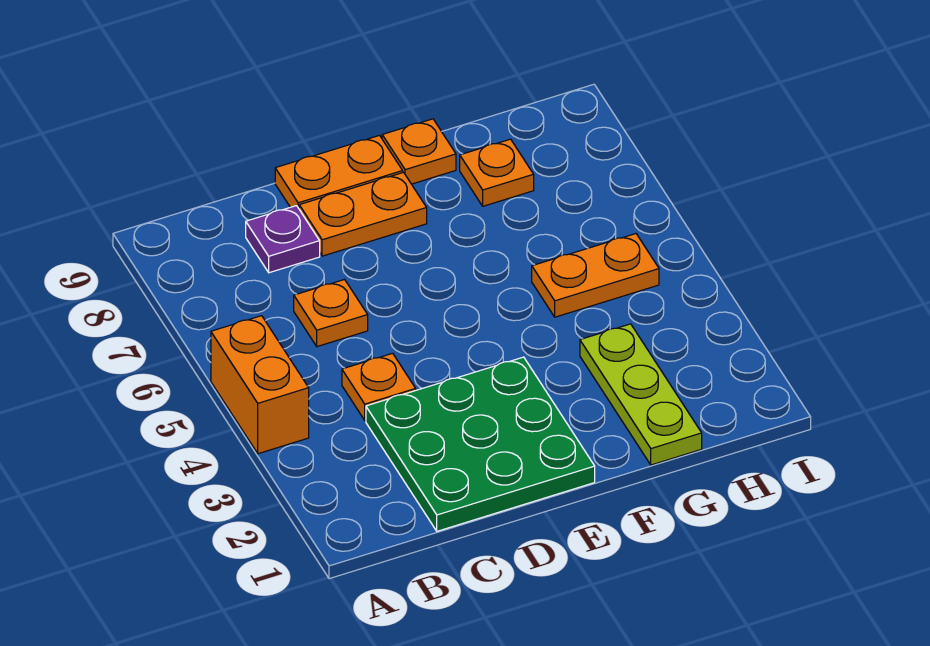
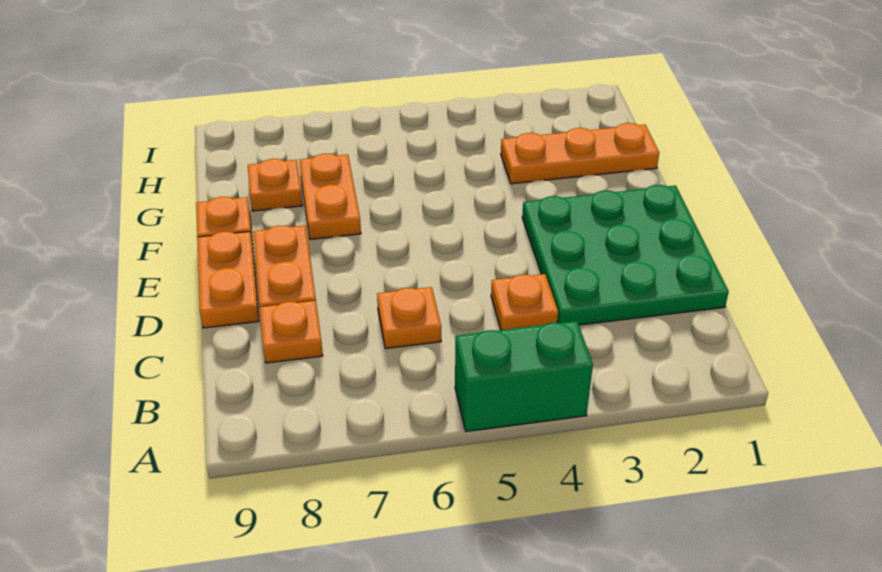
orange brick A4:A5 level 1 -> green brick A4:A5 level 1
purple plate C8 level 1 -> orange plate C8 level 1
lime plate G1:G3 level 1 -> orange plate G1:G3 level 1
orange plate G5:H5 level 1 -> orange plate F7:G7 level 1

